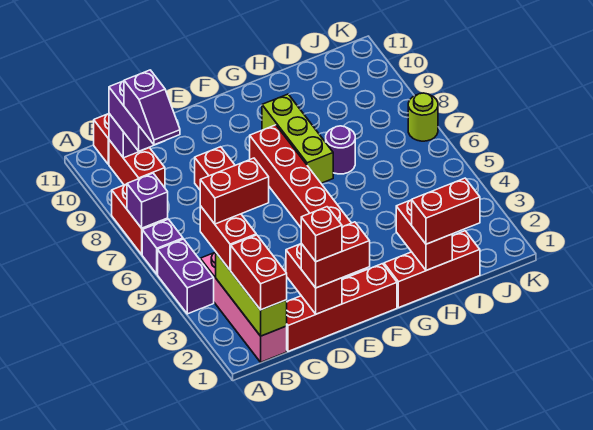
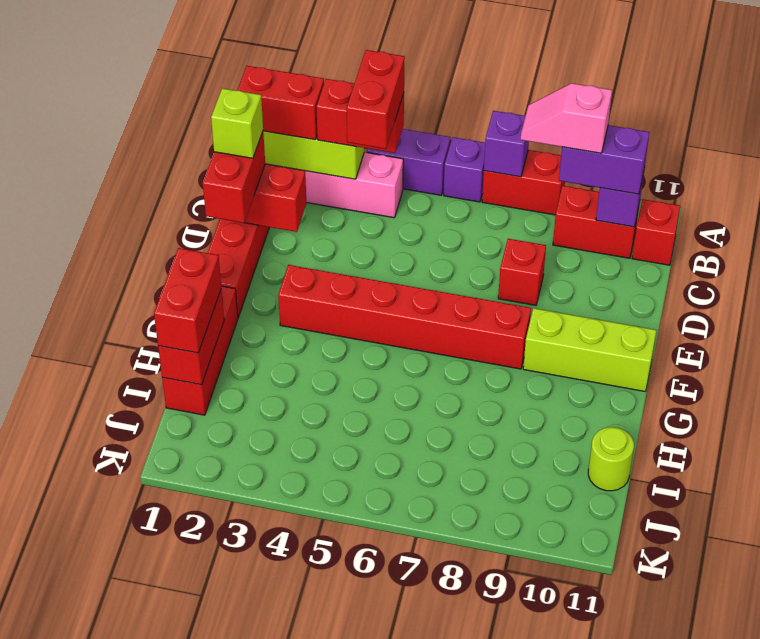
purple slope B8:B9 level 4 top 9 -> pink slope B8:B9 level 4 top 9
red brick D1 level 4 -> lime brick D1 level 4
lime brick G7:G9 level 1 -> lime brick F9:F11 level 1
red brick H1:H2 level 2 -> red brick H1:I1 level 2
purple round brick H7 level 1 -> none
lime round brick K7 level 1 -> lime round brick I11 level 1

